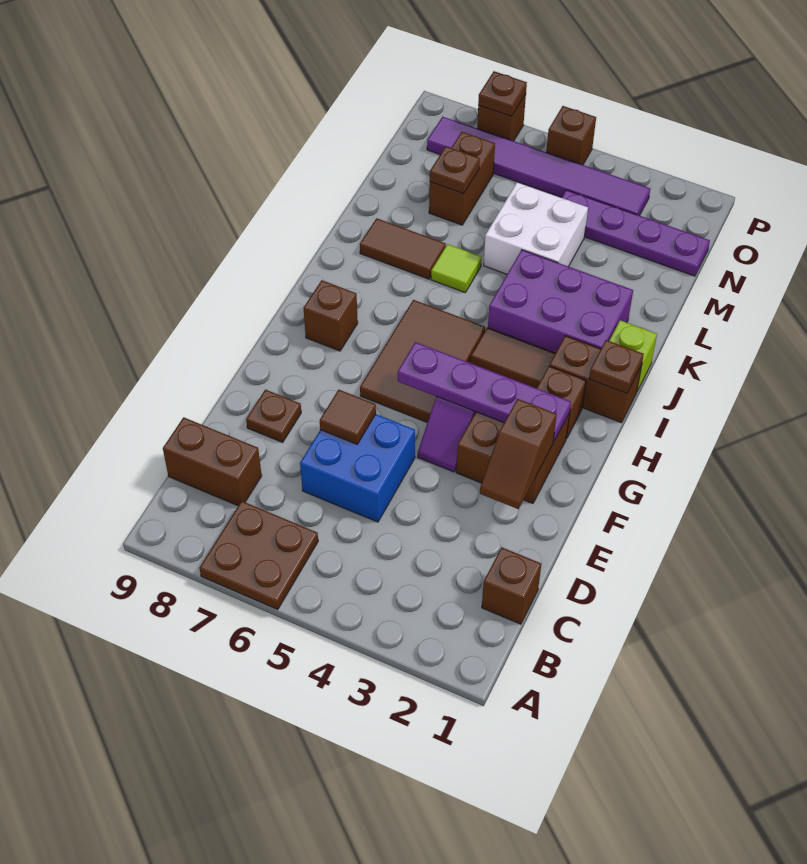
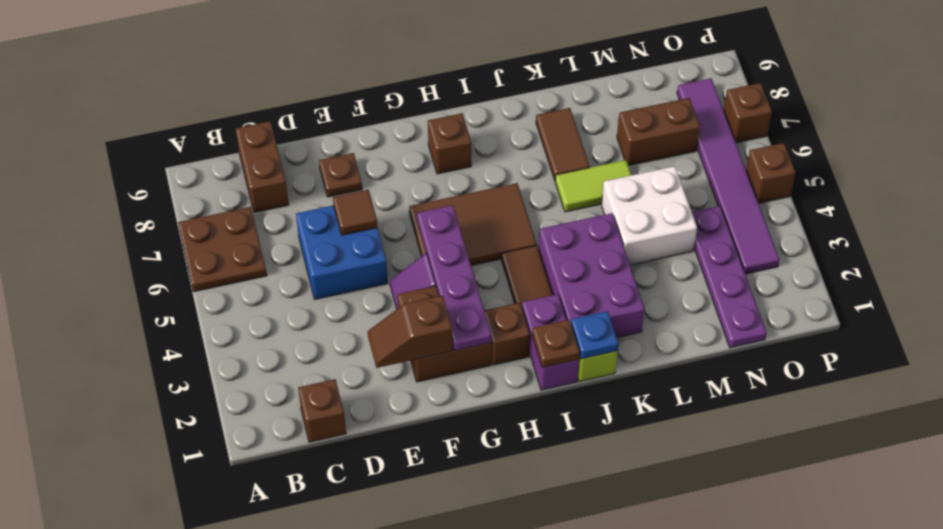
brown brick I1:I2 level 1 -> purple brick I1:I2 level 1
none -> blue plate J1 level 2
lime tile K6 level 1 -> lime tile K6:L6 level 1
brown plate M7 level 2 -> none
brown plate P7 level 2 -> none

